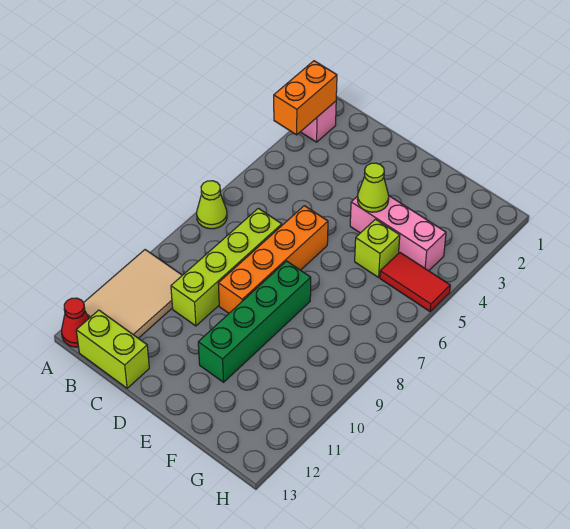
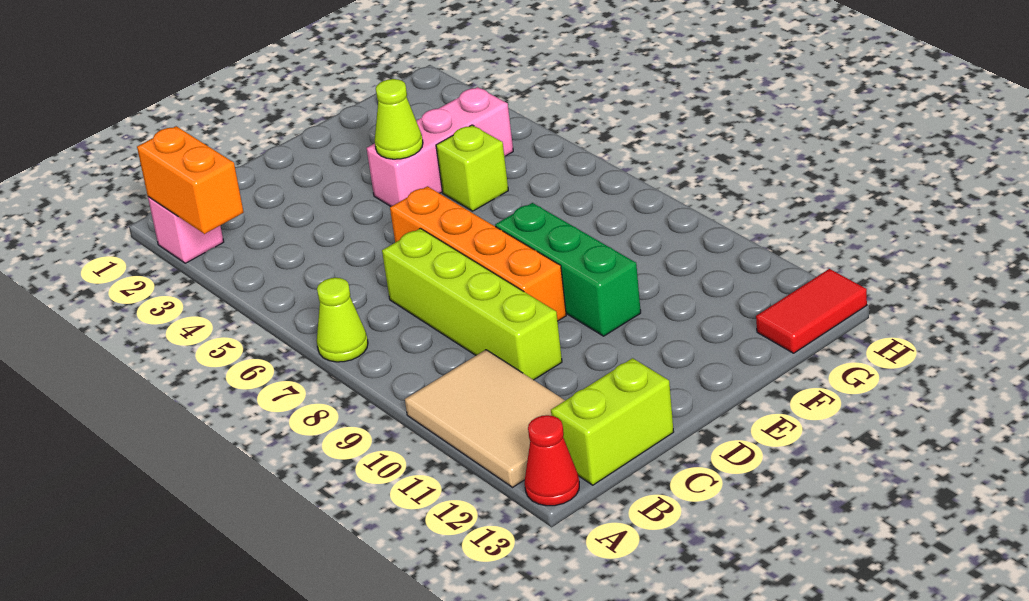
green brick E8:E11 level 1 -> green brick E8:E10 level 1
red tile G5:H5 level 1 -> red tile G13:H13 level 1

